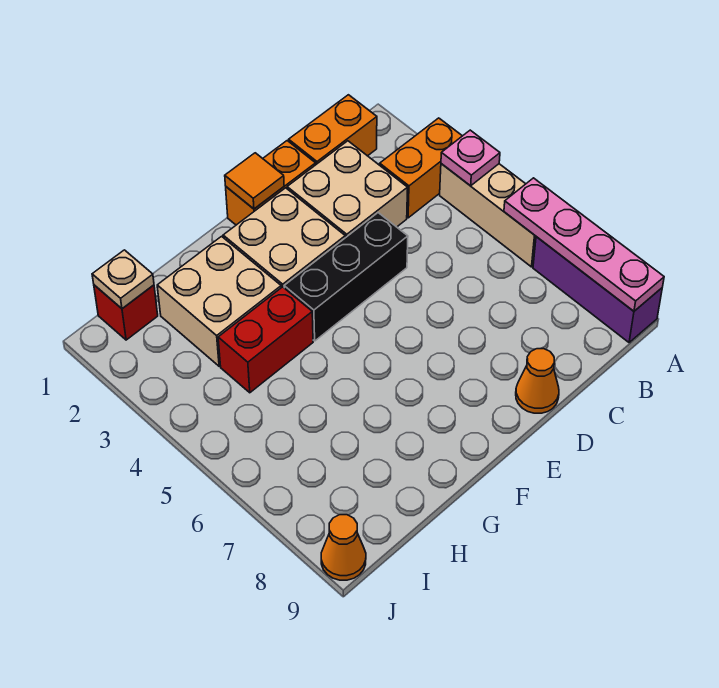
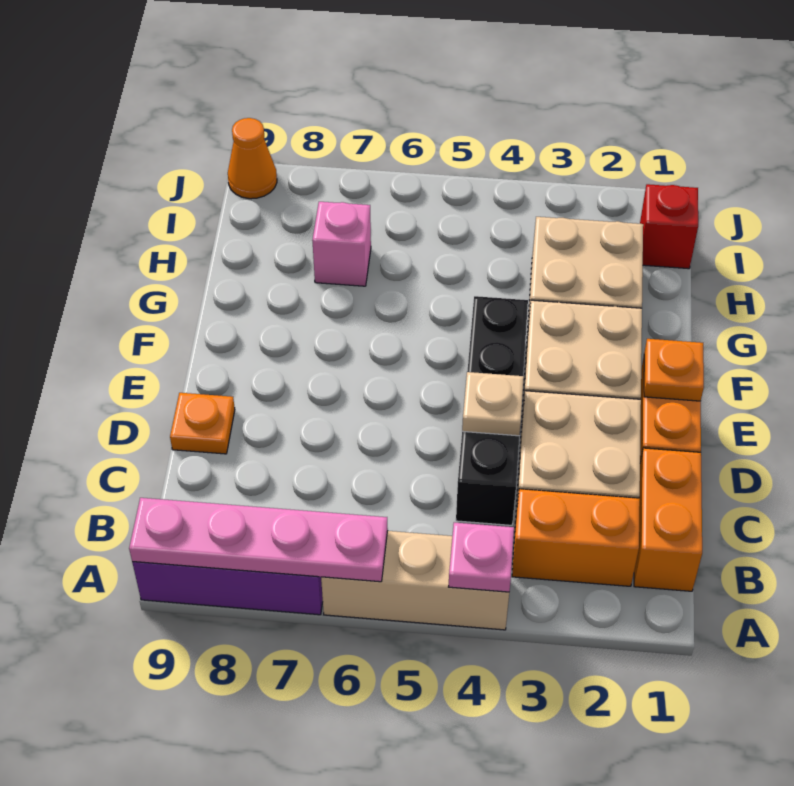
orange brick A3:B3 level 1 -> orange brick B2:B3 level 1
black brick D4:F4 level 1 -> black brick C4:F4 level 1
orange cone D9 level 1 -> orange plate D9 level 1
orange tile E1 level 2 -> orange plate E1 level 2
red brick G4:H4 level 1 -> none
none -> pink brick H7 level 1
tan plate I1 level 2 -> tan plate D4 level 2

